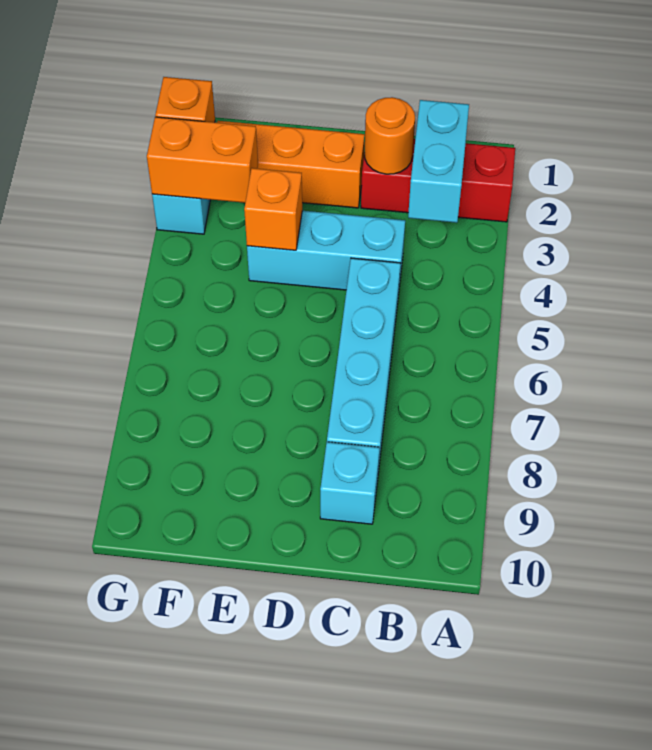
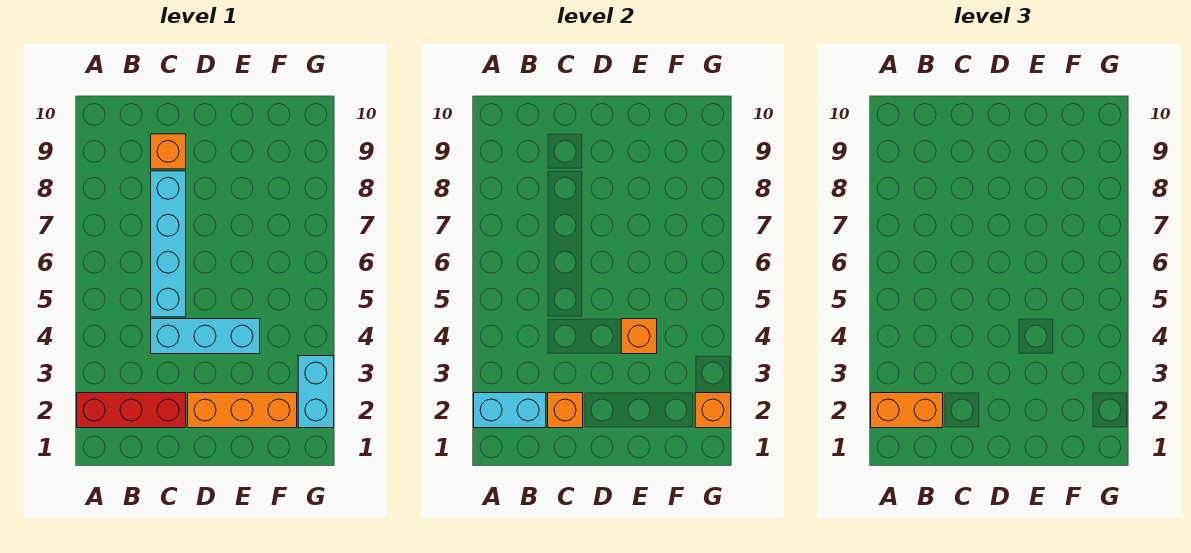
cyan brick B2:B3 level 2 -> cyan brick A2:B2 level 2
orange round brick C2 level 2 -> orange brick C2 level 2
cyan brick C9 level 1 -> orange brick C9 level 1
orange brick F3:G3 level 2 -> orange brick A2:B2 level 3

